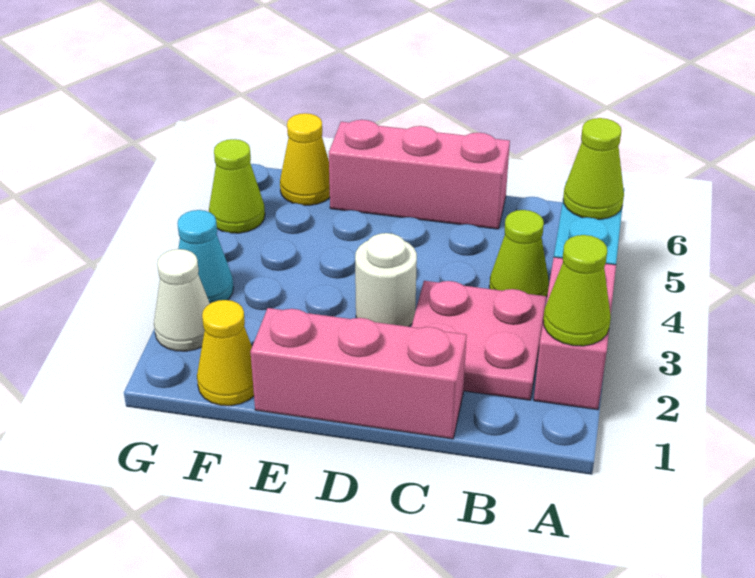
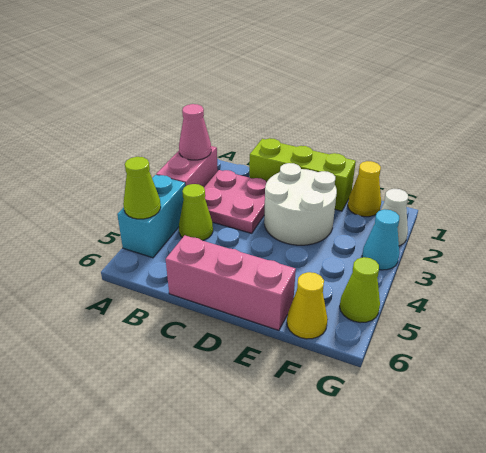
lime cone A2 level 2 -> pink cone A2 level 2
pink brick C1:E1 level 1 -> lime brick C1:E1 level 1
white round brick D3 level 1 -> white round brick D2:E3 level 1

